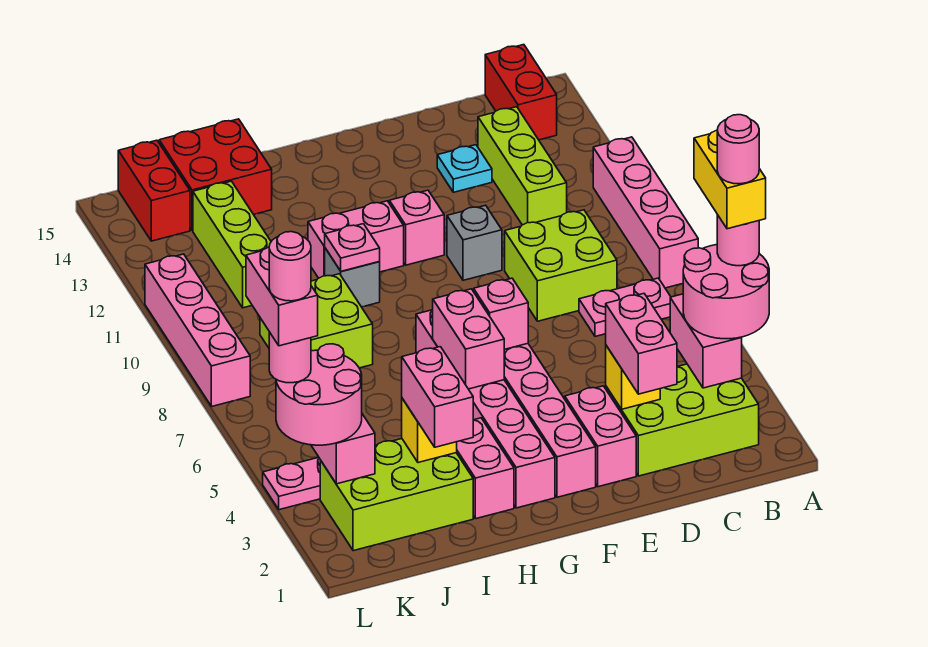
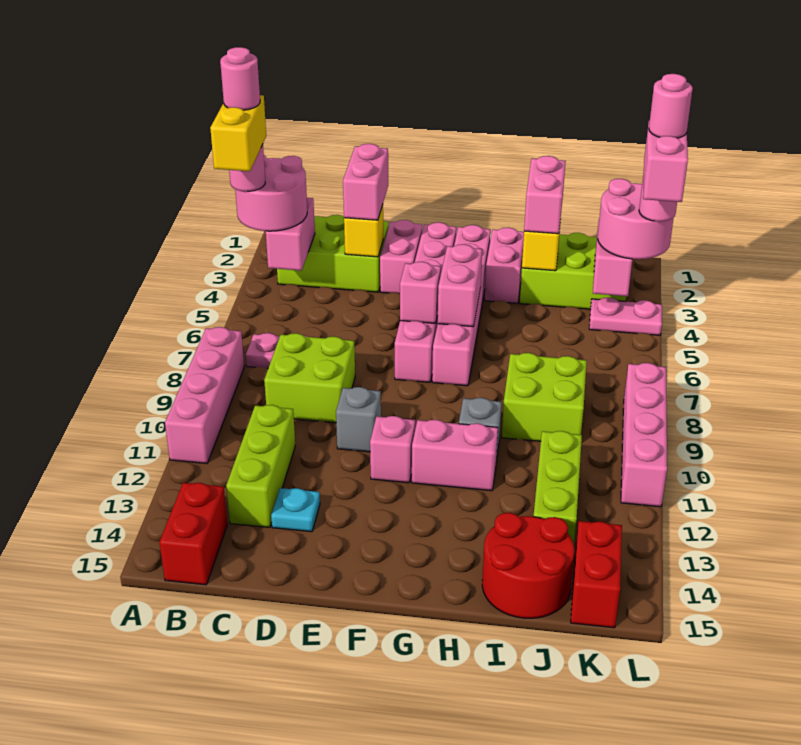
pink plate H10 level 2 -> none
red brick I14:J15 level 1 -> red round brick I14:J15 level 1

